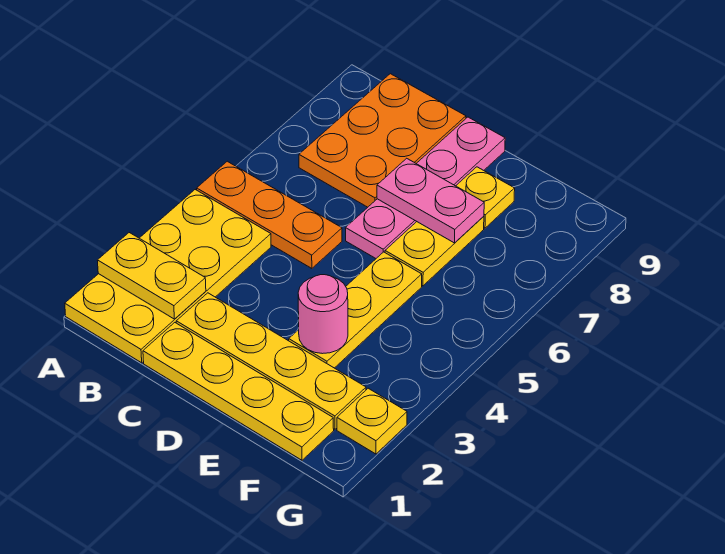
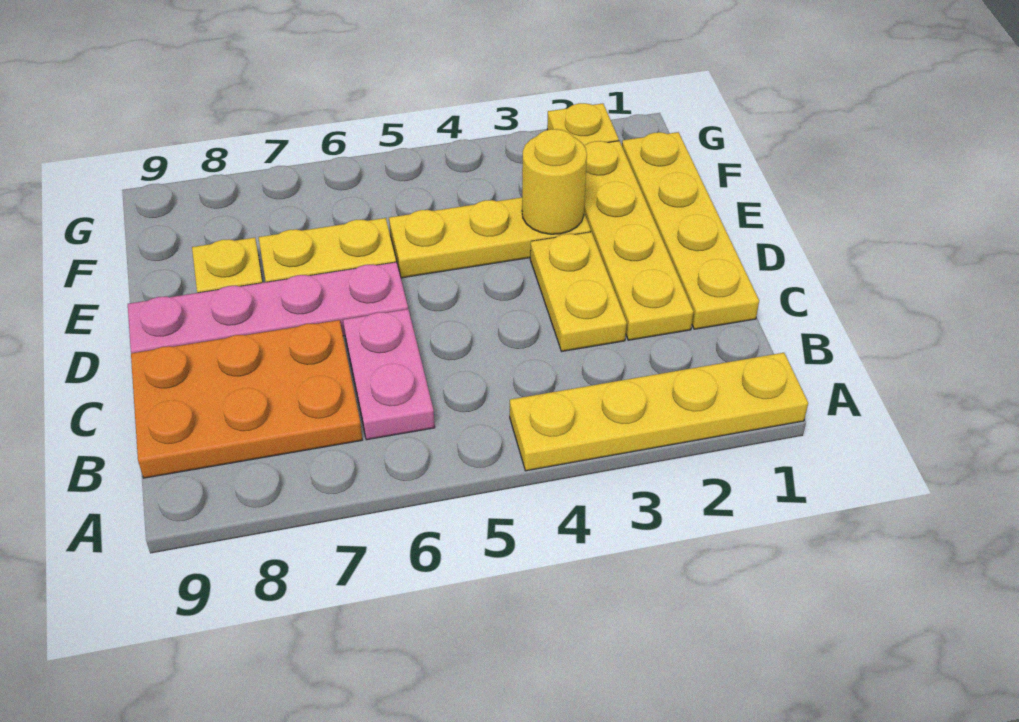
yellow plate A1:B4 level 1 -> yellow plate A1:A4 level 1
yellow plate A2:B2 level 2 -> yellow plate C3:D3 level 1
orange plate A5:C5 level 1 -> none
pink plate D7:E7 level 2 -> pink plate B6:C6 level 1
pink round brick E3 level 2 -> yellow round brick E3 level 2

